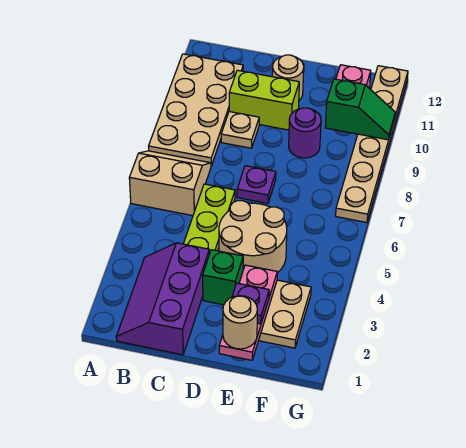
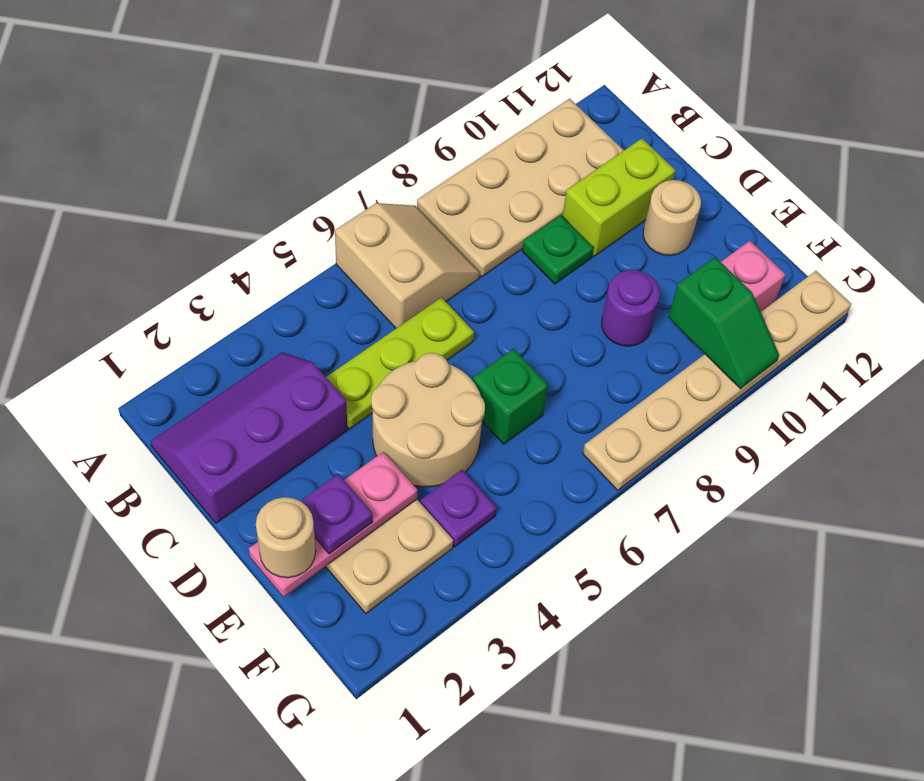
tan plate C9 level 1 -> green plate C9 level 1
lime brick C10:D10 level 1 -> lime brick C10:C11 level 1
green brick D3 level 1 -> green brick E6 level 1
purple plate D7 level 1 -> purple plate F4 level 1

